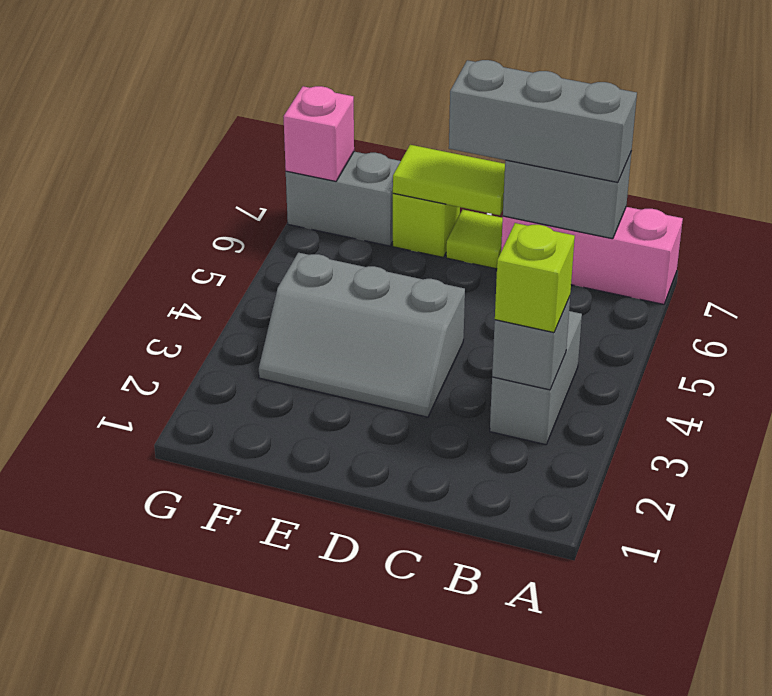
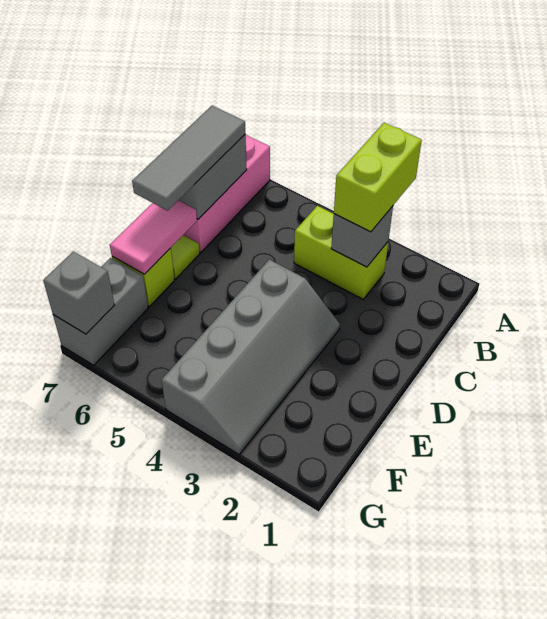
grey brick B3:B4 level 1 -> lime brick B3:B4 level 1
lime brick B3 level 3 -> lime brick A3:B3 level 3
grey brick B7:D7 level 3 -> grey tile B7:D7 level 3
grey slope D3:F4 level 1 top 4 -> grey slope D3:G4 level 1 top 4
lime tile D7:E7 level 2 -> pink tile D7:E7 level 2
pink brick G7 level 2 -> grey brick G7 level 2

